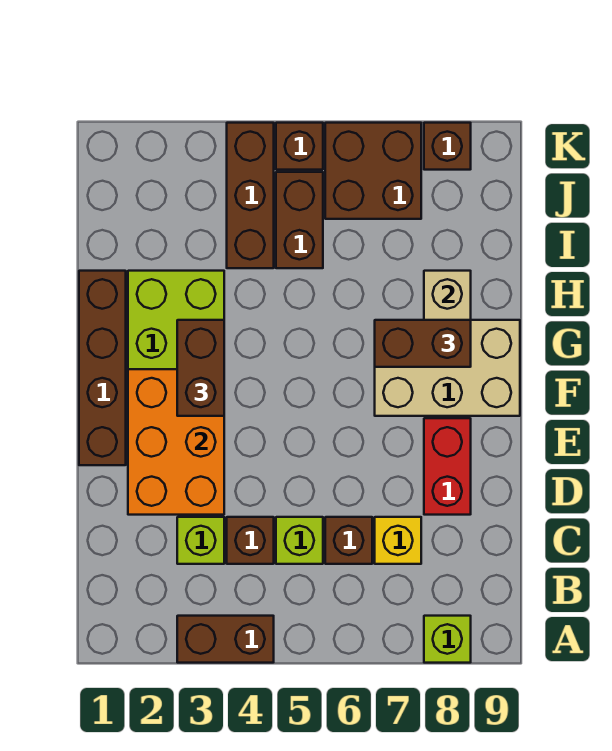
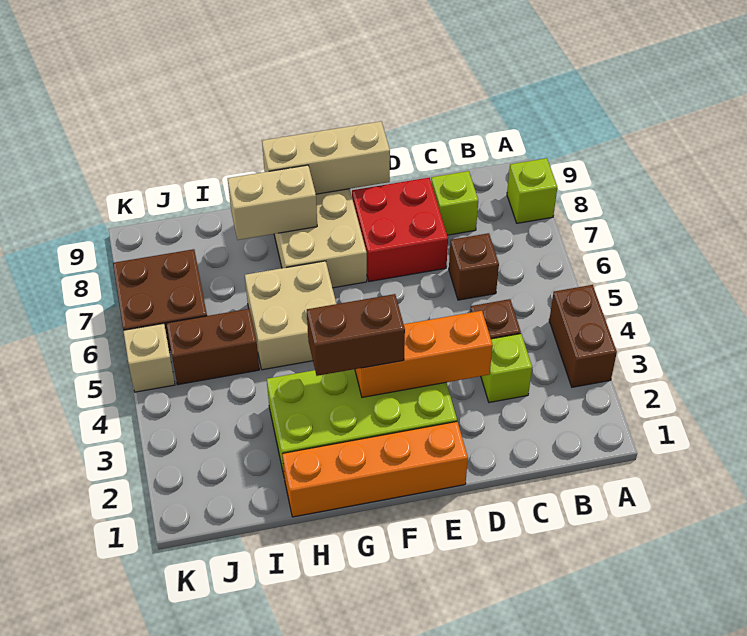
lime brick C5 level 1 -> lime brick C8 level 1
yellow brick C7 level 1 -> none
orange brick D2:F3 level 2 -> orange brick D3:F3 level 2
red brick D8:E8 level 1 -> red brick D7:E8 level 1
brown brick E1:H1 level 1 -> orange brick E1:H1 level 1
none -> tan brick E9:G9 level 2
none -> tan brick G5:H6 level 1
brown brick G7:G8 level 3 -> none
brown brick I4:K4 level 1 -> none
brown brick K5 level 1 -> tan brick K5 level 1
brown brick K8 level 1 -> none

